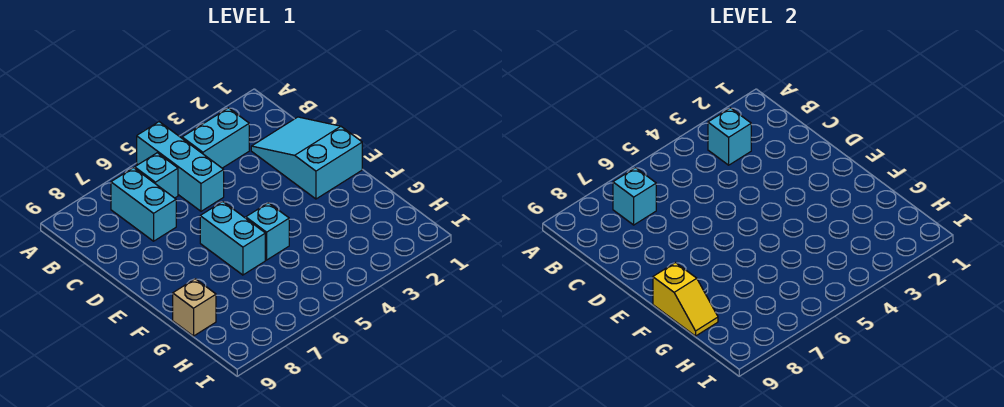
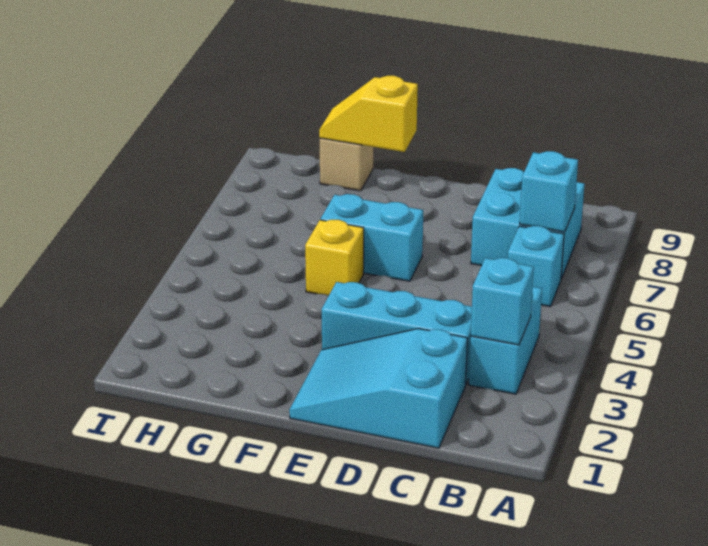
cyan brick A5:C5 level 1 -> cyan brick C3:E3 level 1
cyan brick B7:C7 level 1 -> cyan brick B7:C8 level 1
cyan slope C1:E2 level 1 top E -> cyan slope C1:E2 level 1 top C
cyan brick F5 level 1 -> yellow brick F5 level 1

